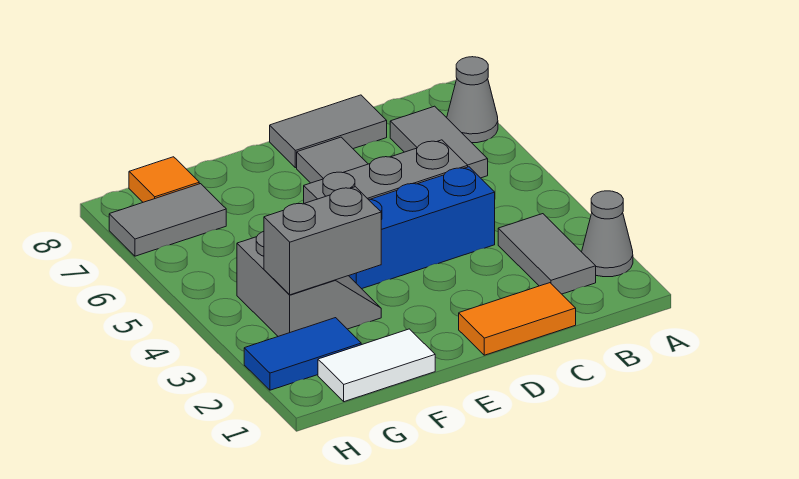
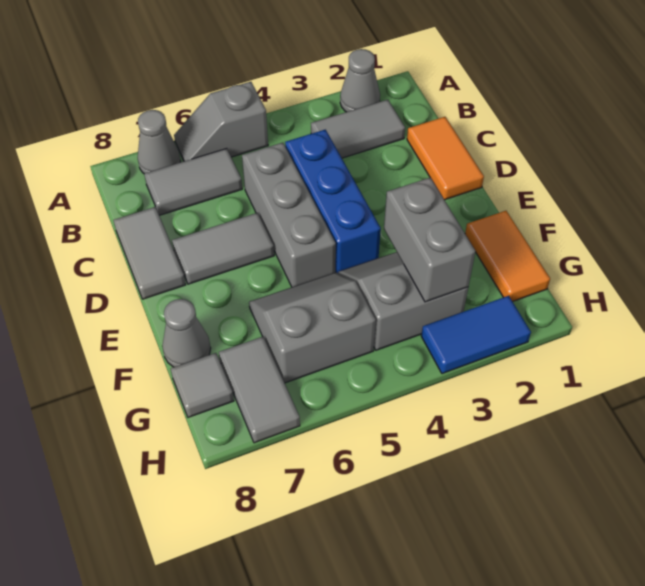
none -> grey slope A5:A6 level 1 top 5
white tile F1:G1 level 1 -> orange tile F1:G1 level 1
none -> grey slope F5:G6 level 1 top G
none -> grey cone F8 level 1
blue tile G2:H2 level 1 -> blue tile H2:H3 level 1
orange tile G8 level 1 -> grey tile G8 level 1

